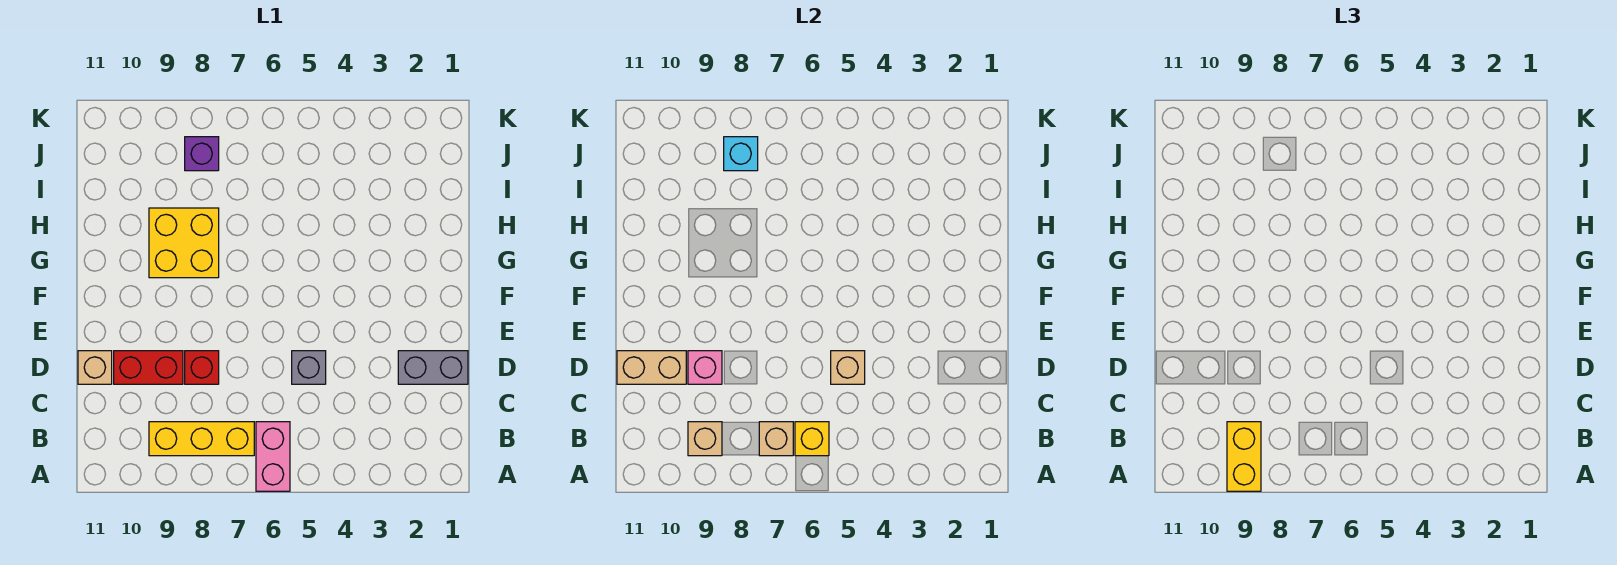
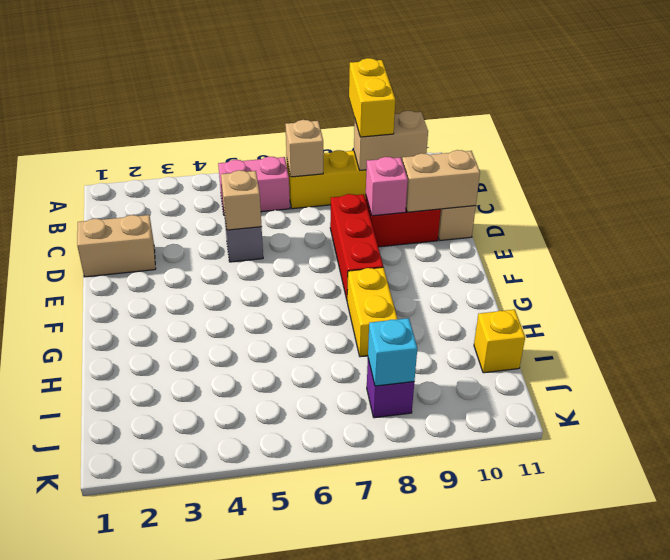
pink brick A6:B6 level 1 -> pink brick B5:B6 level 1
yellow brick B6 level 2 -> yellow brick I11 level 1
tan brick B9 level 2 -> tan brick B9:B10 level 2
grey brick D1:D2 level 1 -> tan brick D1:D2 level 1
red brick D8 level 1 -> red brick D8:F8 level 1
yellow brick G8:H9 level 1 -> yellow brick G8:H8 level 1

